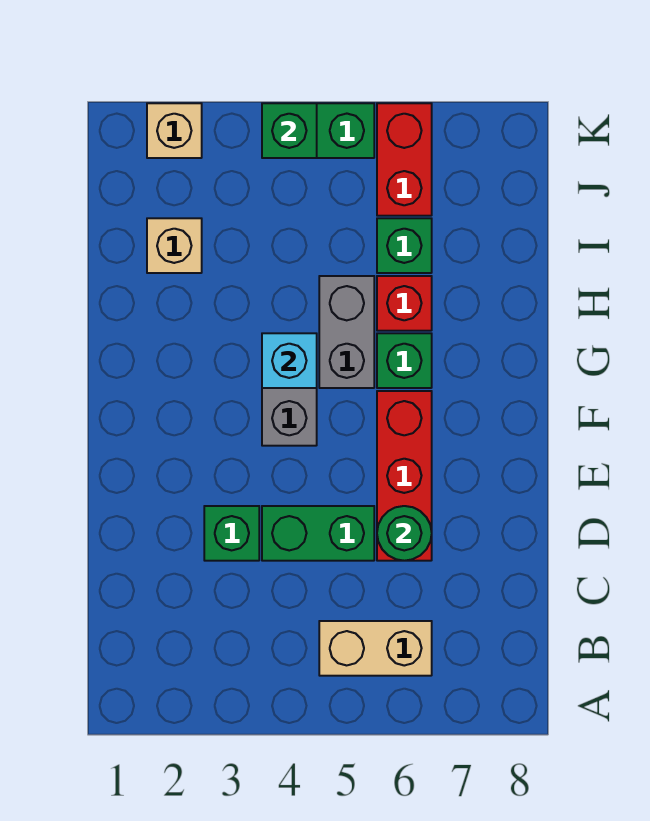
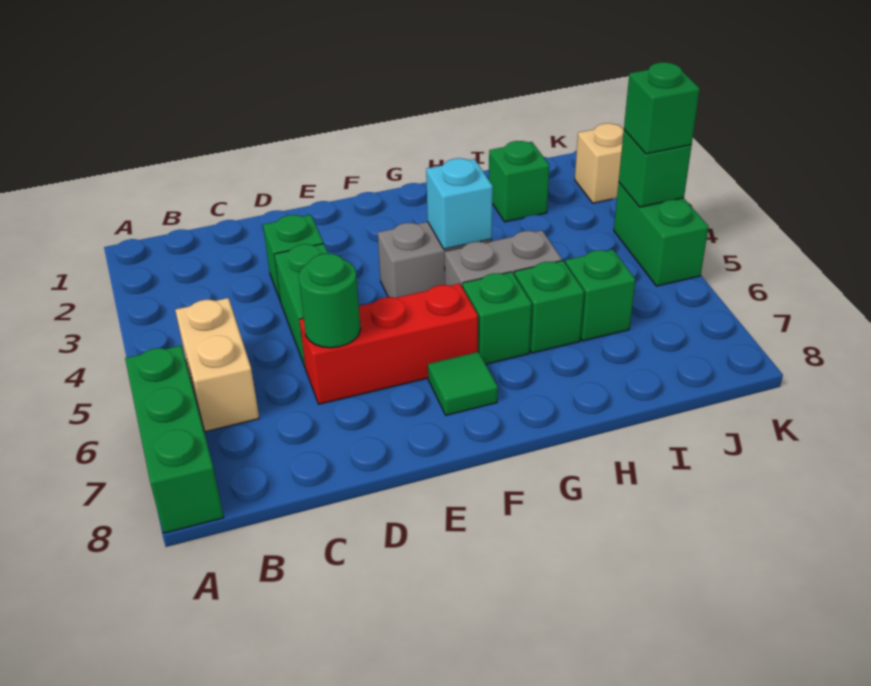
none -> green brick A6:A8 level 1
none -> green tile F7 level 1
red brick H6 level 1 -> green brick H6 level 1
tan brick I2 level 1 -> green brick I2 level 1
red brick J6:K6 level 1 -> none
none -> green brick K4 level 3

